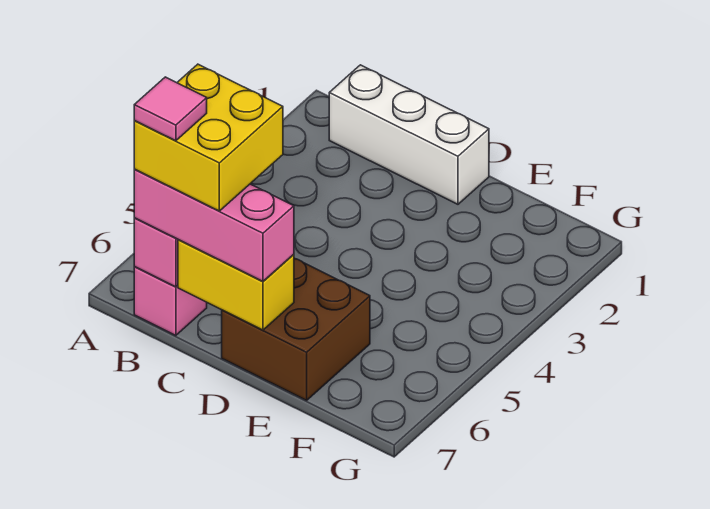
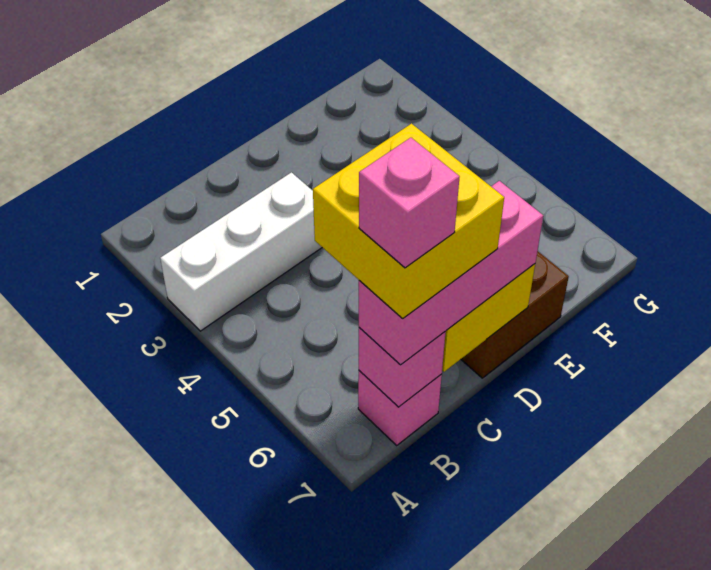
white brick B1:D1 level 1 -> white brick A3:C3 level 1
pink tile B7 level 5 -> pink brick B7 level 5

